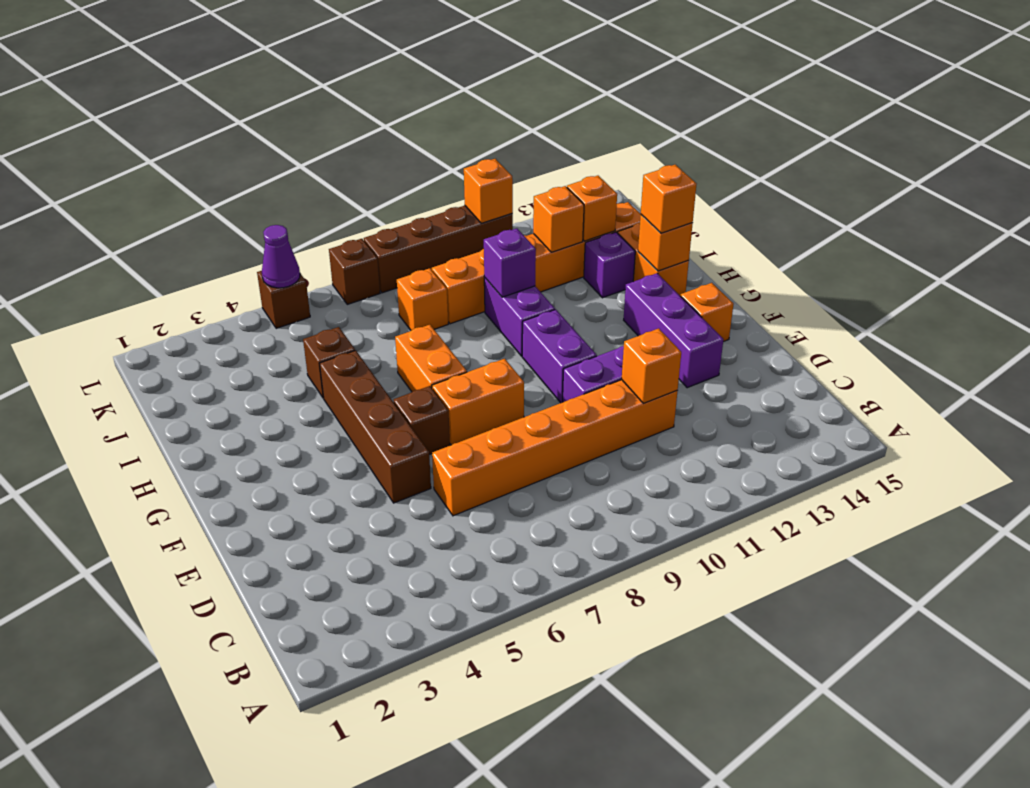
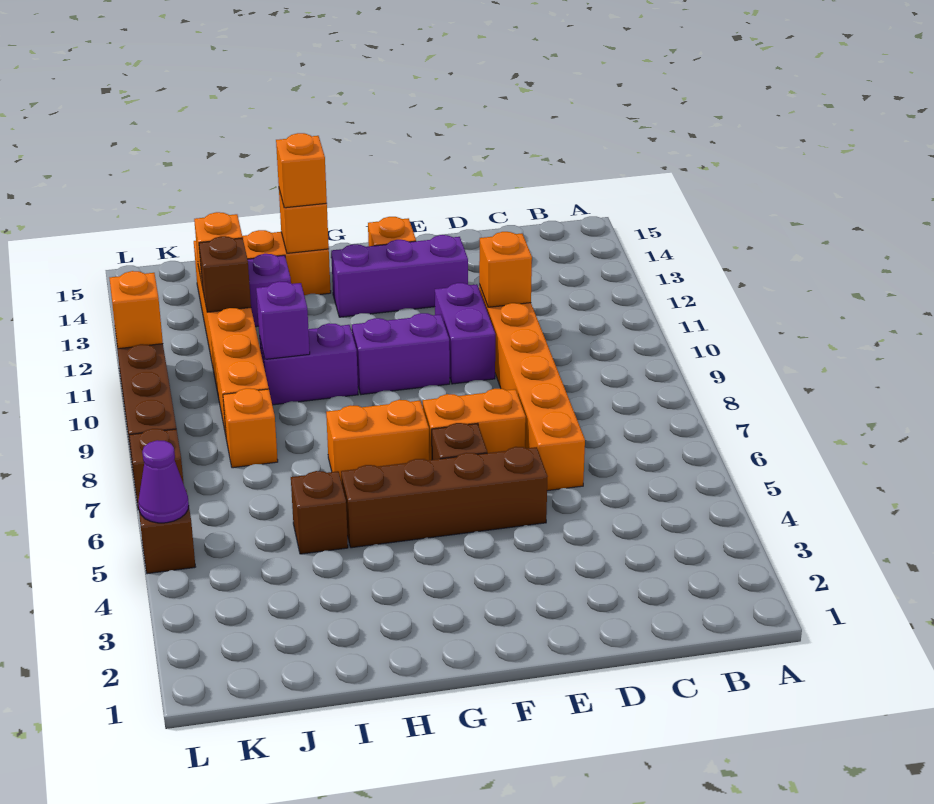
orange brick F7:F8 level 1 -> orange brick E7:F7 level 1
orange brick J12 level 2 -> brown brick J12 level 2

